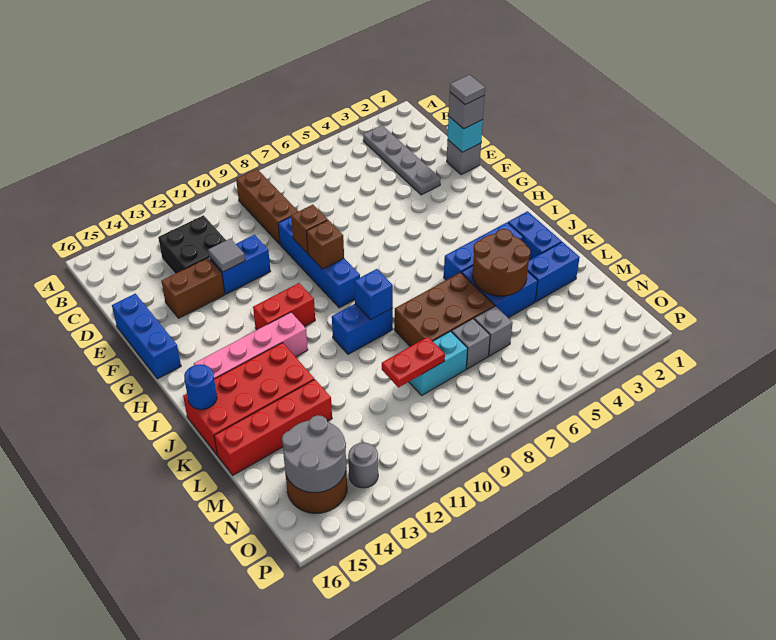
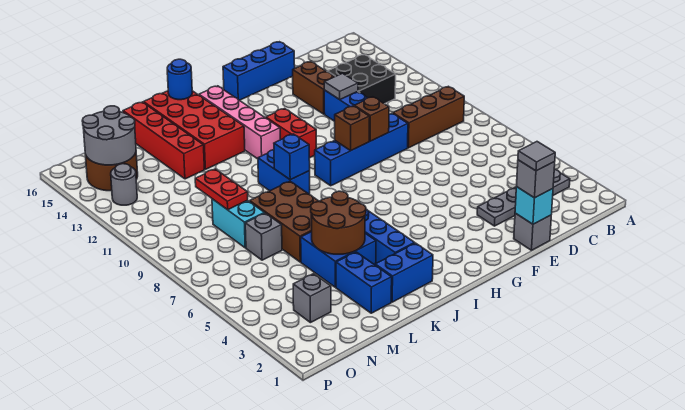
grey brick M6 level 1 -> grey brick N3 level 1

